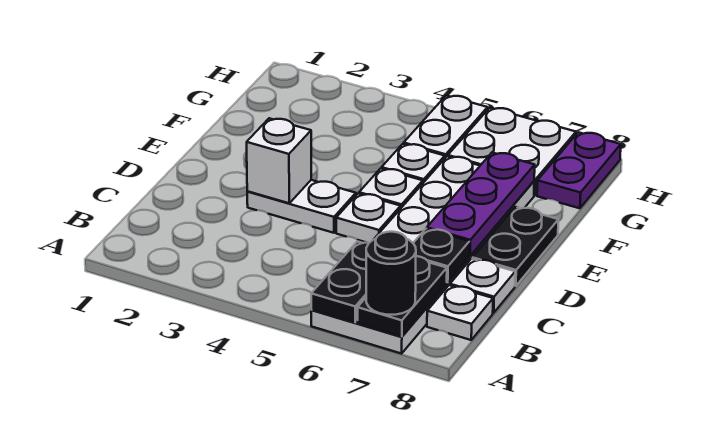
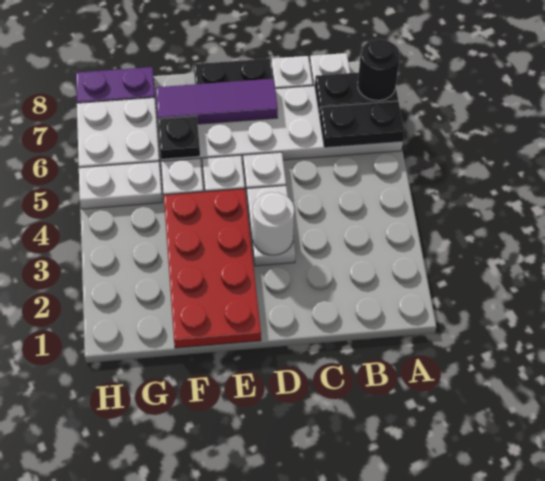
black plate C7 level 2 -> black plate F6 level 2
white brick D3 level 2 -> white round brick D3 level 2
purple plate D7:F7 level 2 -> purple tile D7:F7 level 2
none -> red plate E1:F4 level 1

